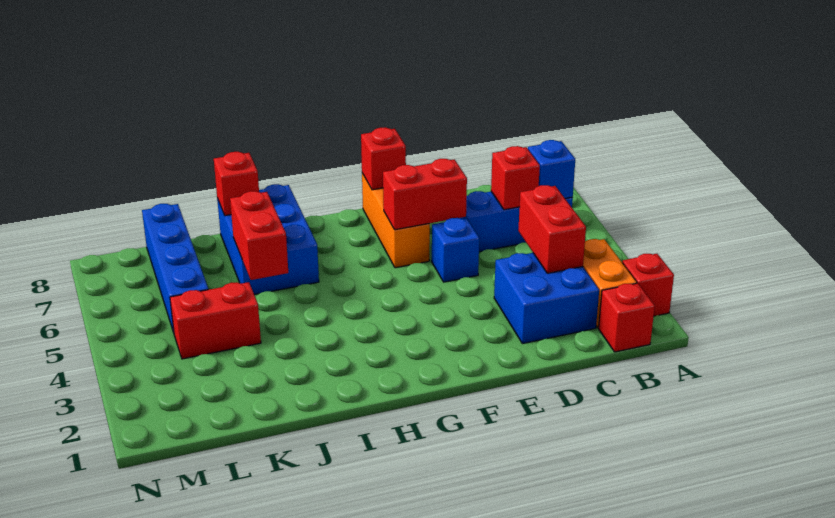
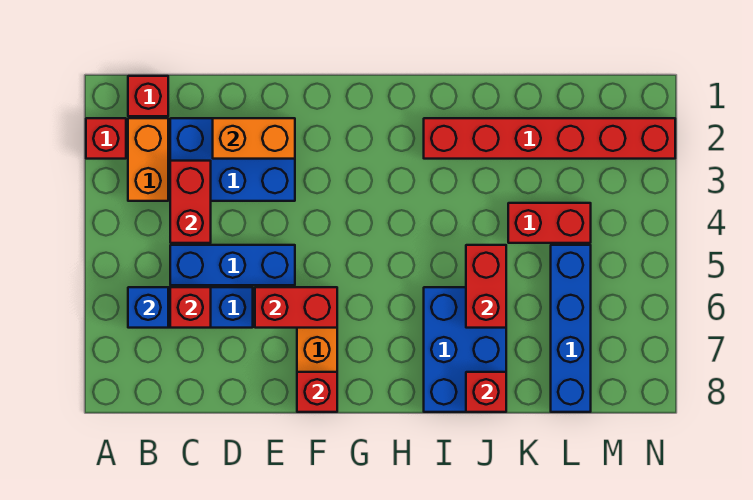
blue brick C2:D3 level 1 -> blue brick C2:E3 level 1
none -> orange brick D2:E2 level 2
blue brick E5 level 1 -> blue brick C5:E5 level 1
none -> red brick I2:N2 level 1

